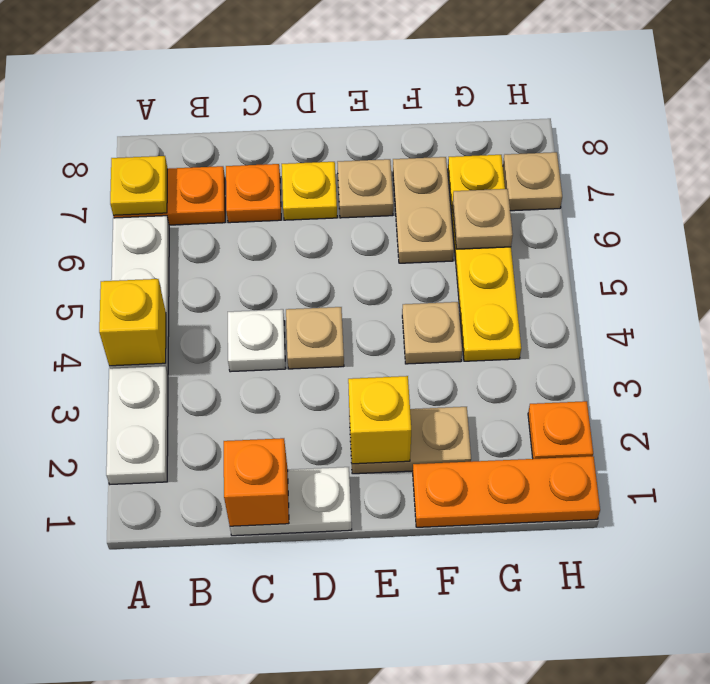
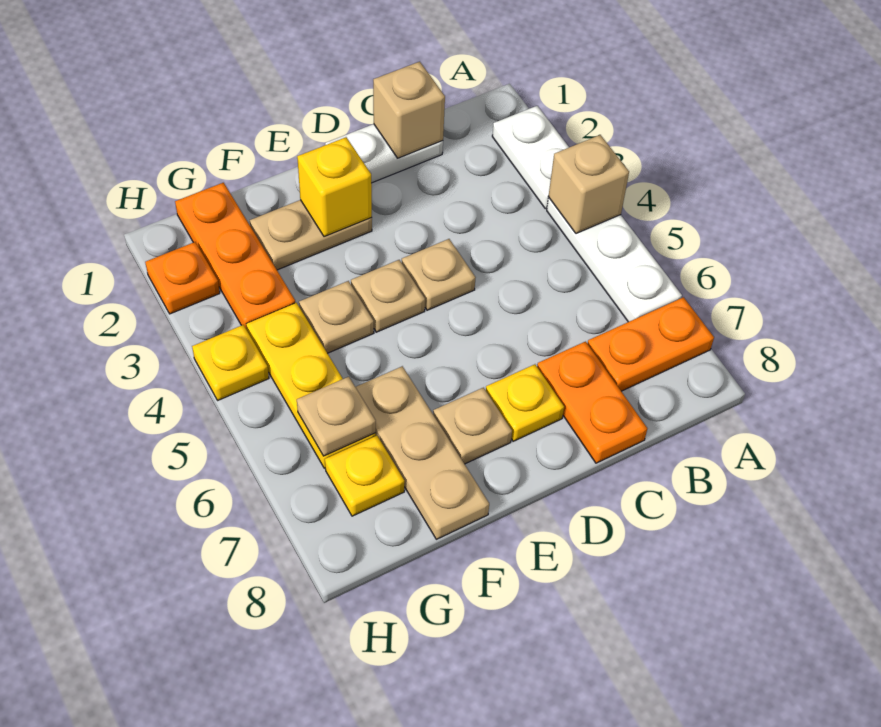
yellow brick A4 level 2 -> tan brick A4 level 2
yellow plate A7 level 2 -> yellow plate H4 level 1
orange brick C1 level 2 -> tan brick C1 level 2
white plate C4 level 1 -> none
orange plate C7 level 1 -> orange plate C7:C8 level 1
orange plate F1:H1 level 1 -> orange plate G1:G3 level 1
tan plate F6:F7 level 1 -> tan plate F6:F8 level 1
tan plate H7 level 1 -> tan plate E4 level 1

